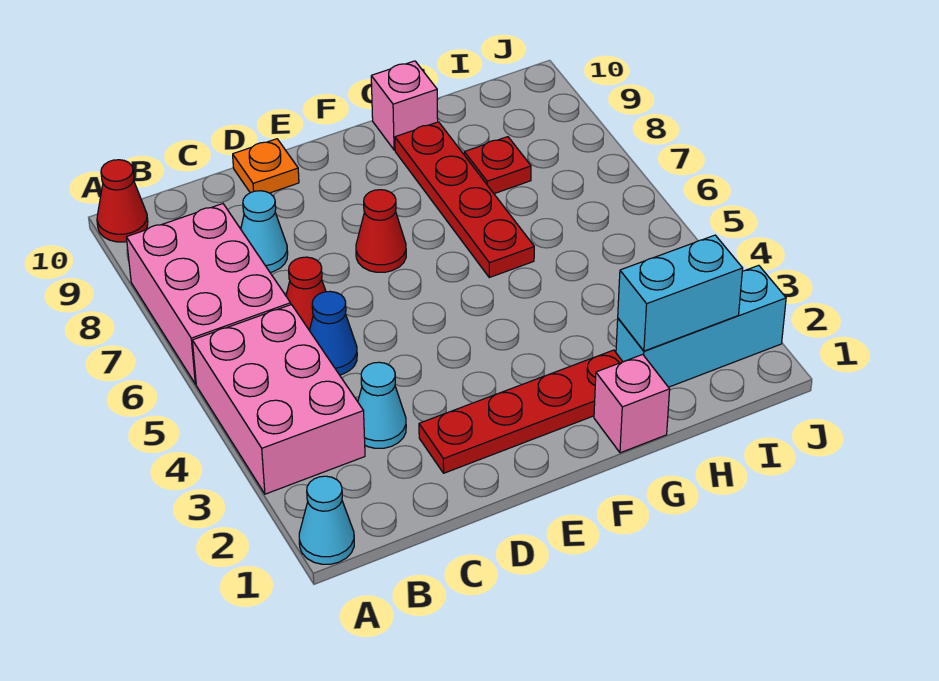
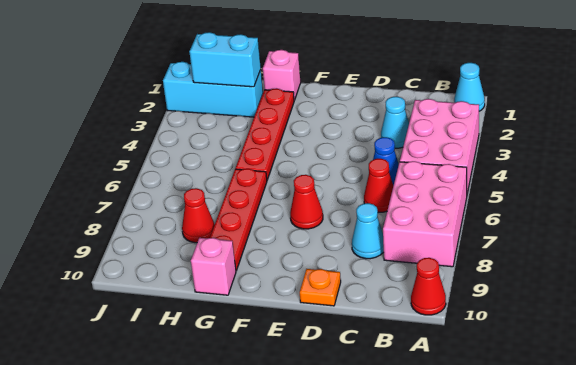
red plate D2:G2 level 1 -> red plate G2:G5 level 1
red plate H8 level 1 -> red cone H8 level 1

